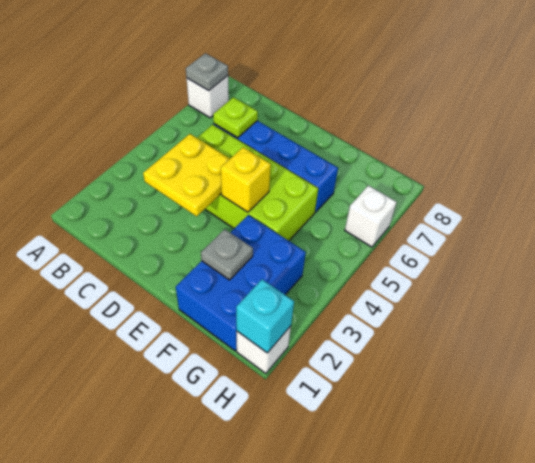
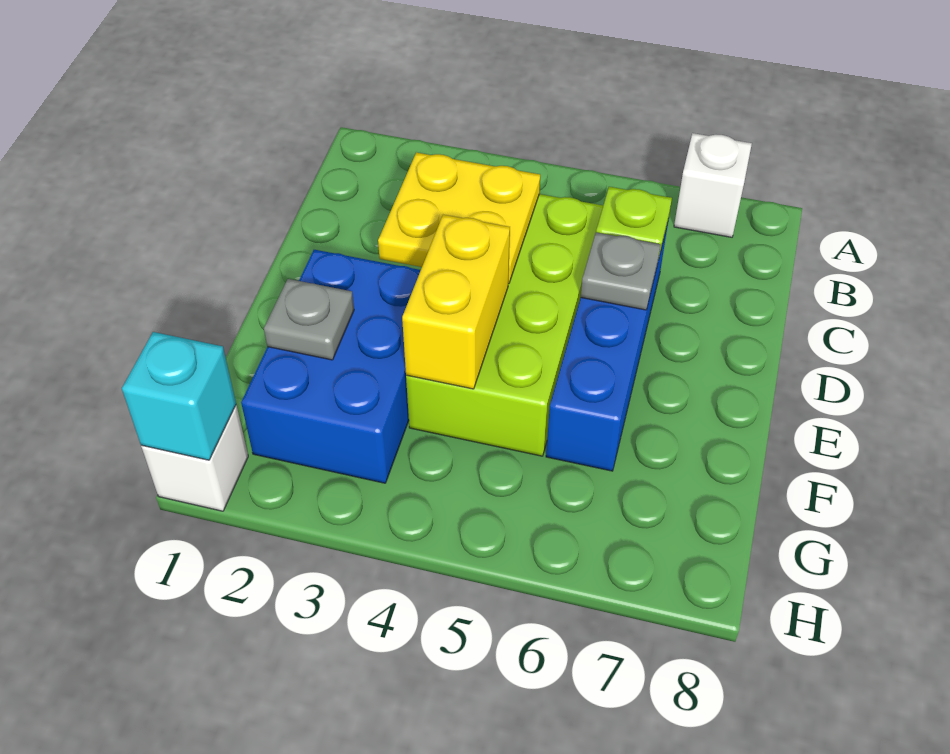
grey plate A7 level 2 -> grey plate D6 level 2
yellow brick E4 level 2 -> yellow brick E4:F4 level 2
blue brick F1:G3 level 1 -> blue brick E2:G3 level 1
white brick H6 level 1 -> none

